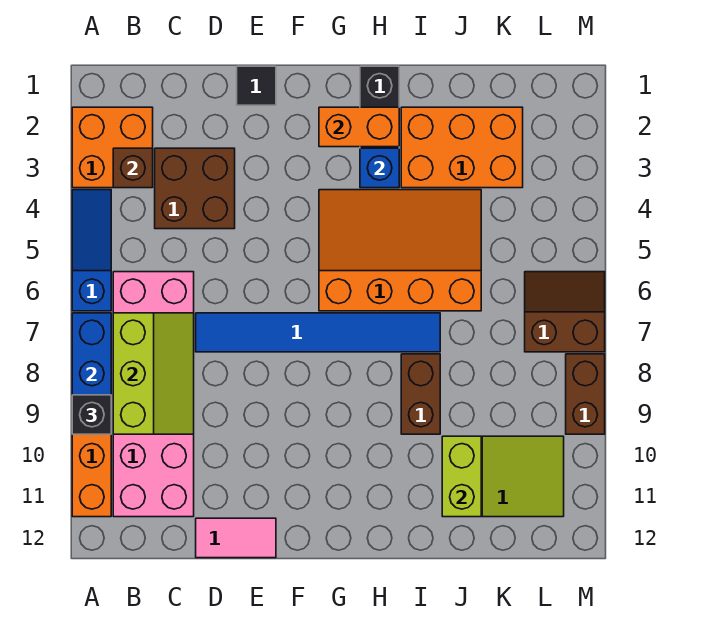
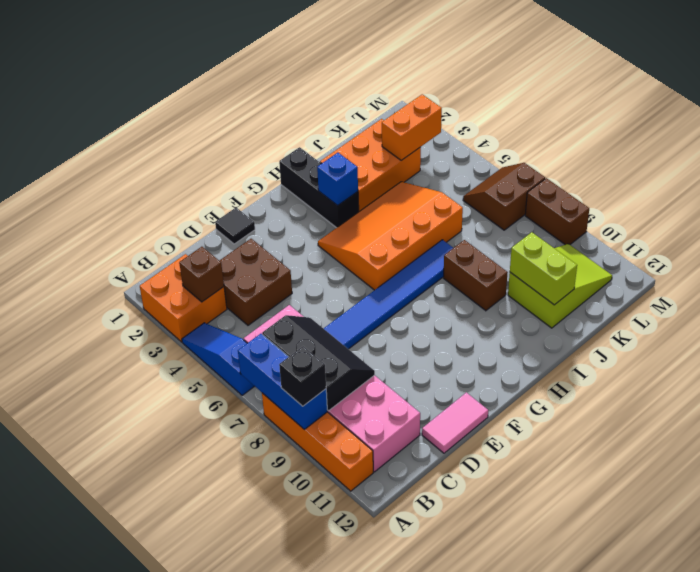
lime slope B7:C9 level 2 top B -> black slope B7:C9 level 2 top B
orange brick G2:H2 level 2 -> orange brick K3:L3 level 2

